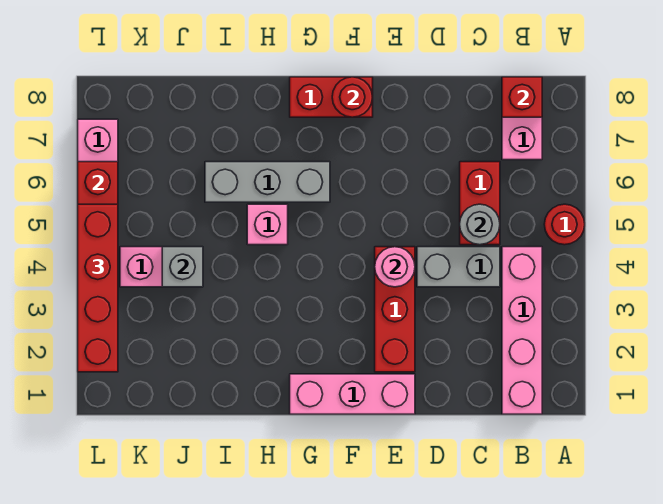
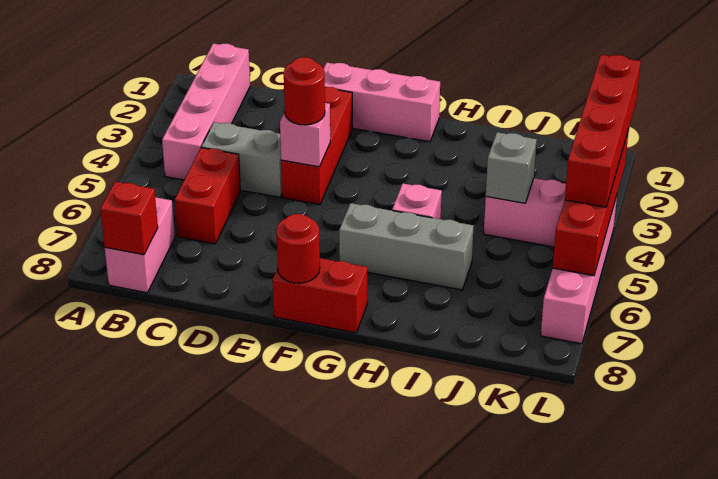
red round brick A5 level 1 -> red round brick E4 level 3
grey round brick C5 level 2 -> none
pink round brick E4 level 2 -> pink brick E4 level 2

